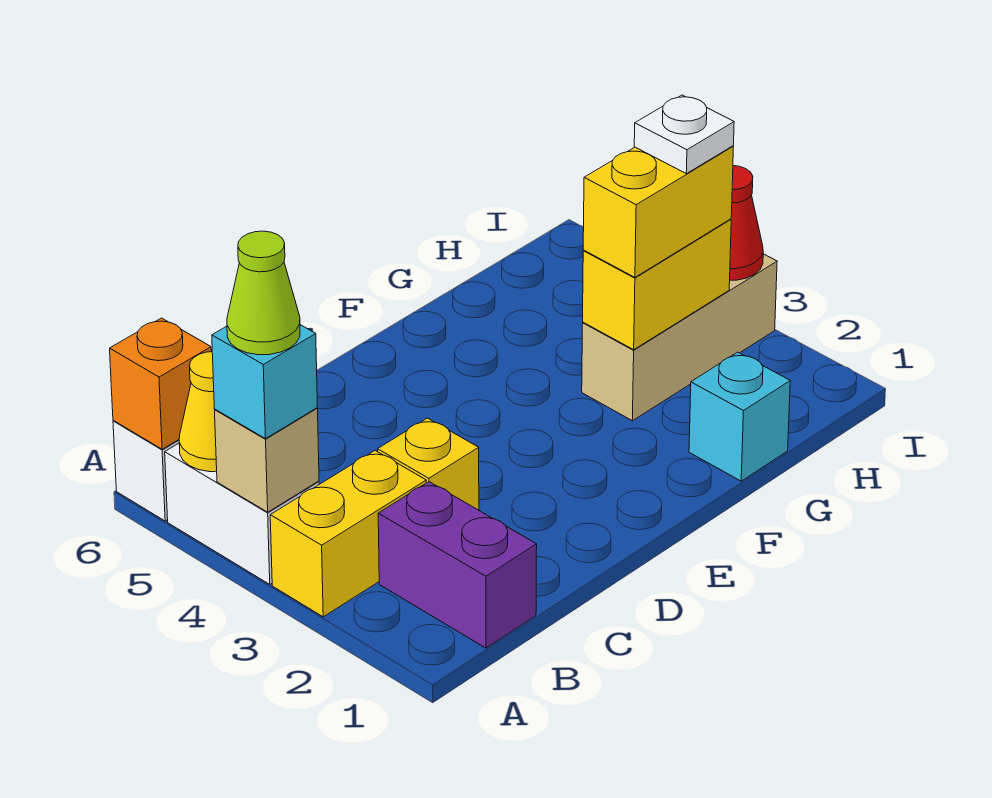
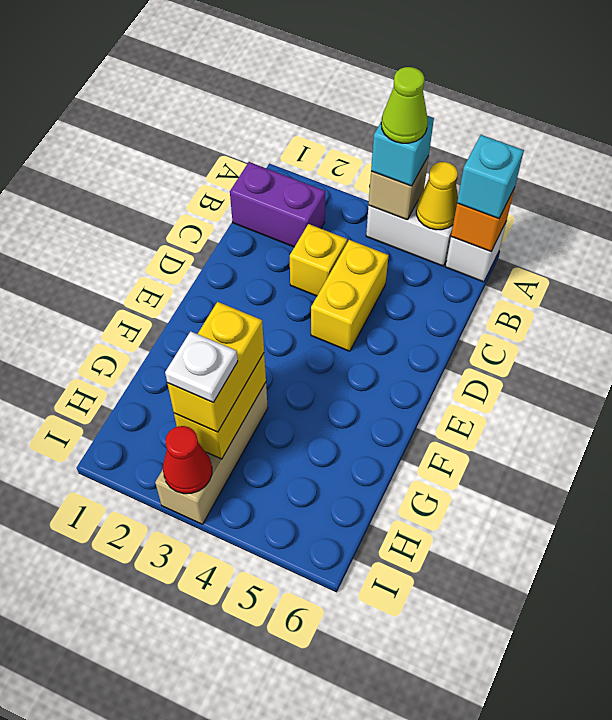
yellow brick A3:B3 level 1 -> yellow brick C4:D4 level 1
cyan brick G1 level 1 -> cyan brick A6 level 3

